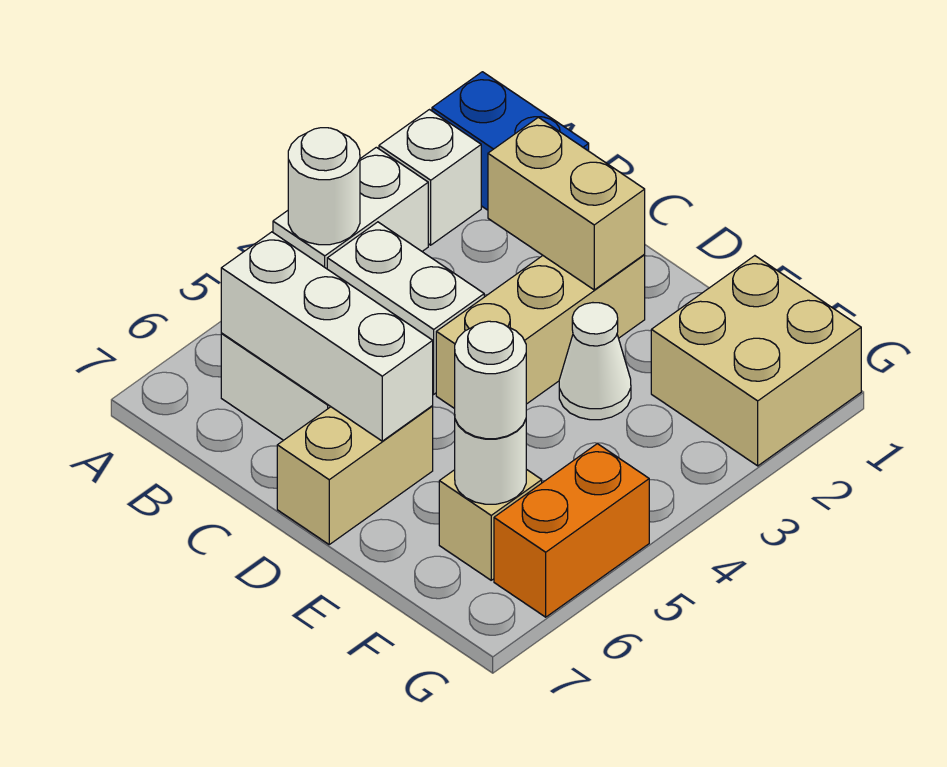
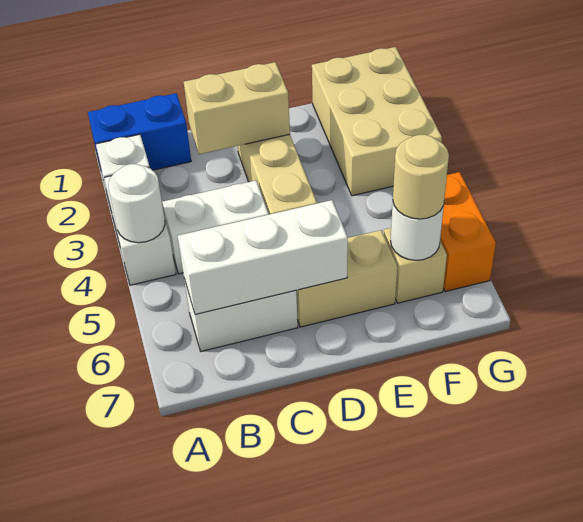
tan brick D6:D7 level 1 -> tan brick D6:E6 level 1
white cone E3 level 1 -> none
tan brick F1:G2 level 1 -> tan brick F1:G3 level 1
white round brick F6 level 3 -> tan round brick F6 level 3

